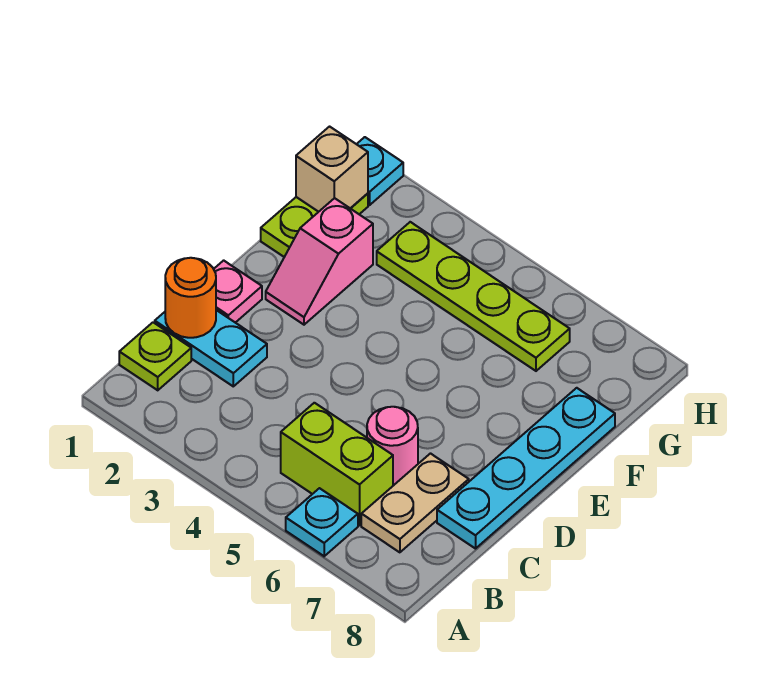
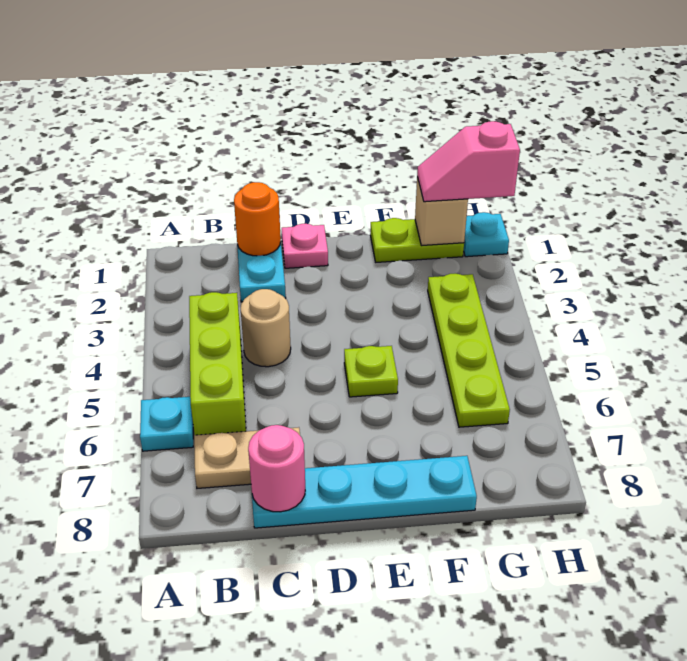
lime plate B1 level 1 -> lime plate E5 level 1
lime brick B5:B6 level 1 -> lime brick B4:B6 level 1
none -> tan round brick C4 level 1
pink round brick C6 level 1 -> pink round brick C8 level 2
pink slope E2:F2 level 1 top F -> pink slope G1:H1 level 3 top H

